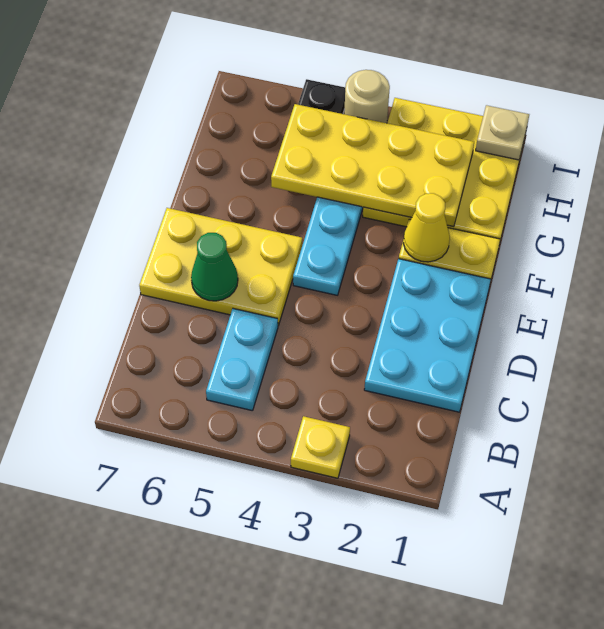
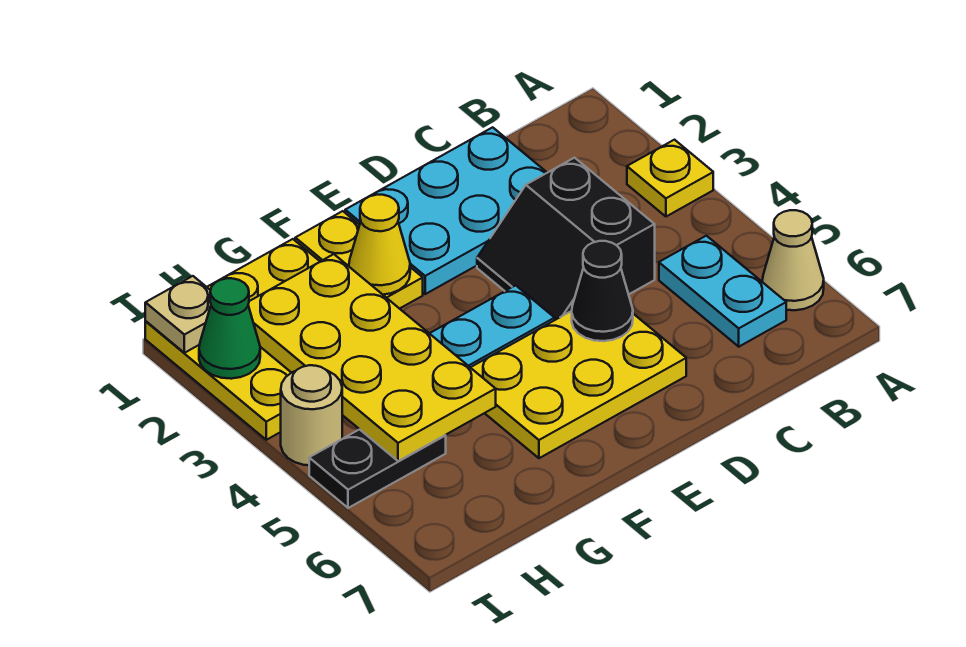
none -> tan cone A6 level 1
cyan plate B5:C5 level 1 -> cyan plate B5:B6 level 1
none -> black slope C3:D4 level 1 top C
yellow plate D5:E7 level 1 -> yellow plate D5:F6 level 1
none -> black cone D5 level 2
green cone D6 level 2 -> green cone I2 level 2

